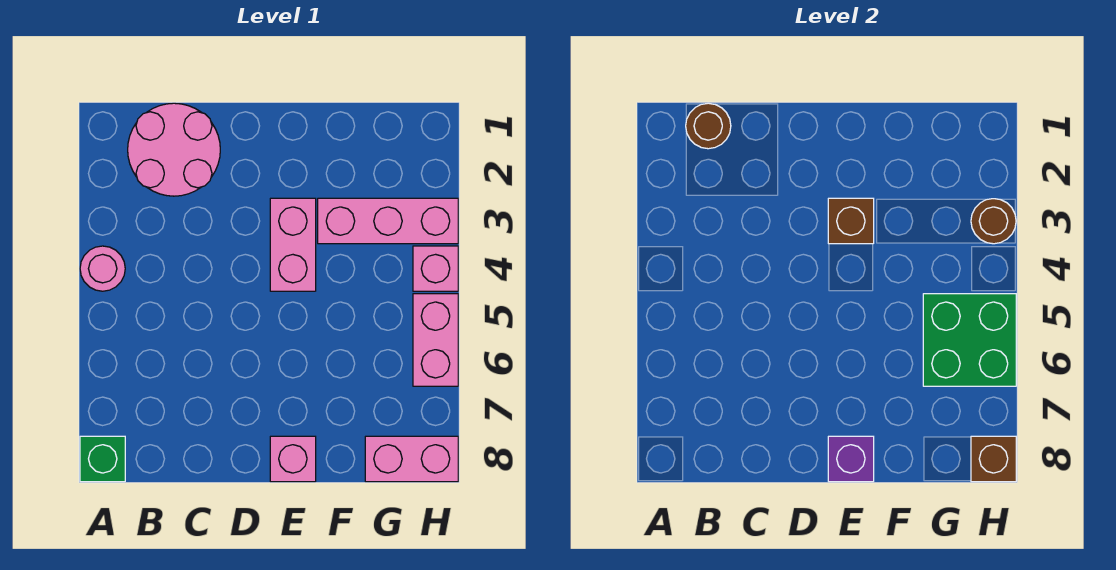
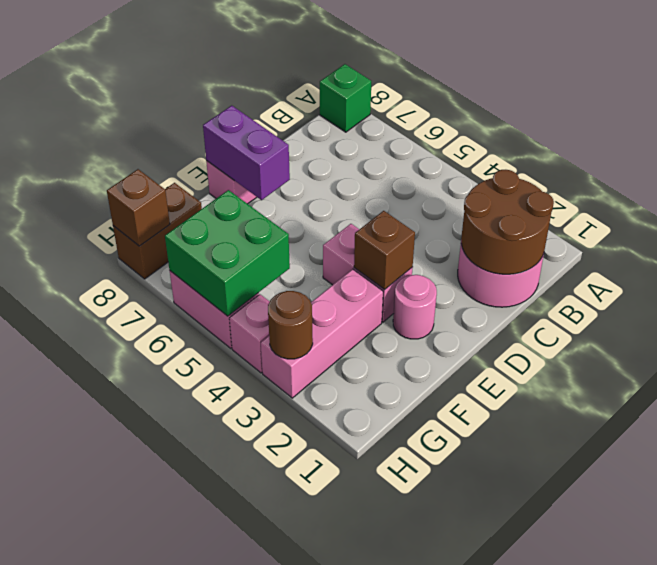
pink round brick A4 level 1 -> pink round brick E2 level 1
brown round brick B1 level 2 -> brown round brick B1:C2 level 2
purple brick E8 level 2 -> purple brick E7:E8 level 2
pink brick G8:H8 level 1 -> brown brick G8:H8 level 1

